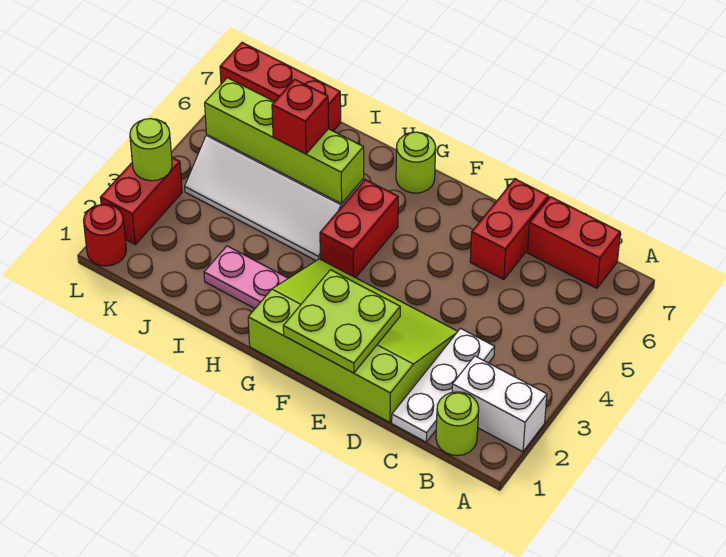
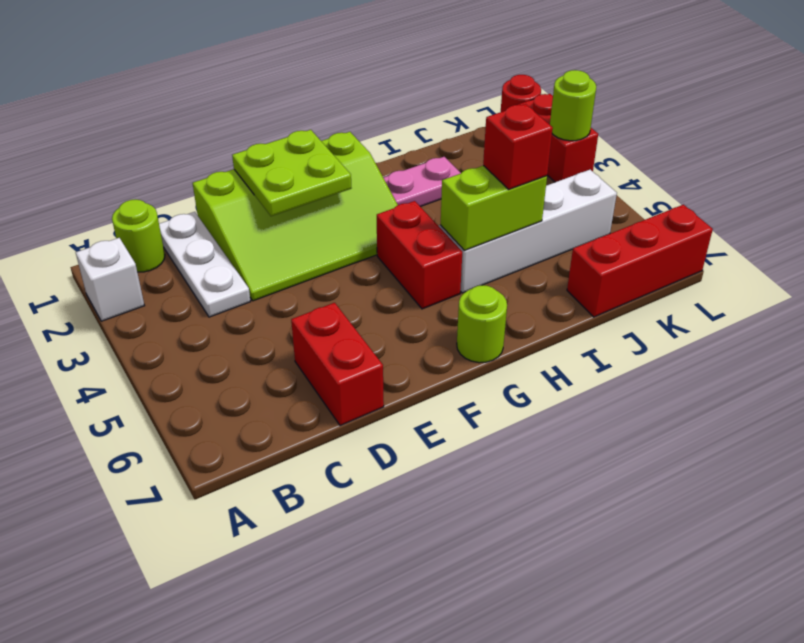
white brick A2:B2 level 1 -> white brick A2 level 1
red brick B7:C7 level 1 -> none
lime brick H5:K5 level 2 -> lime brick H5:I5 level 2

